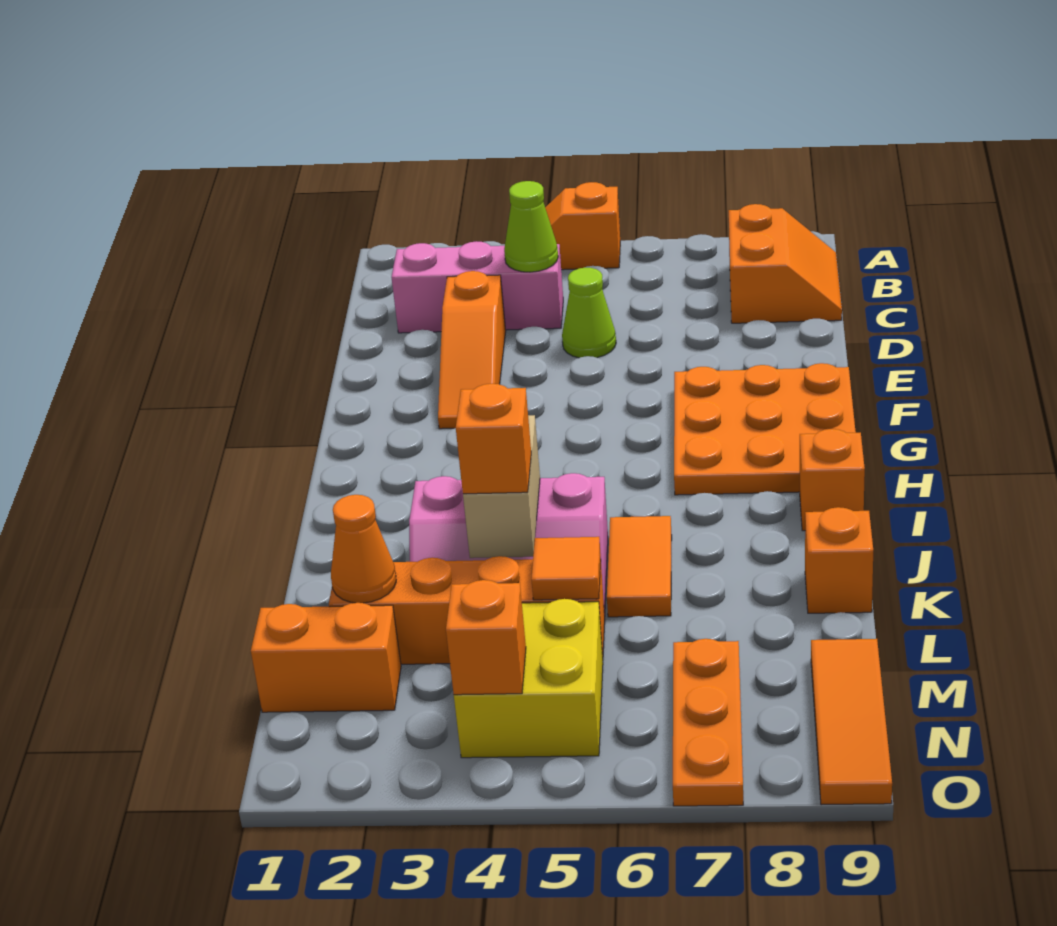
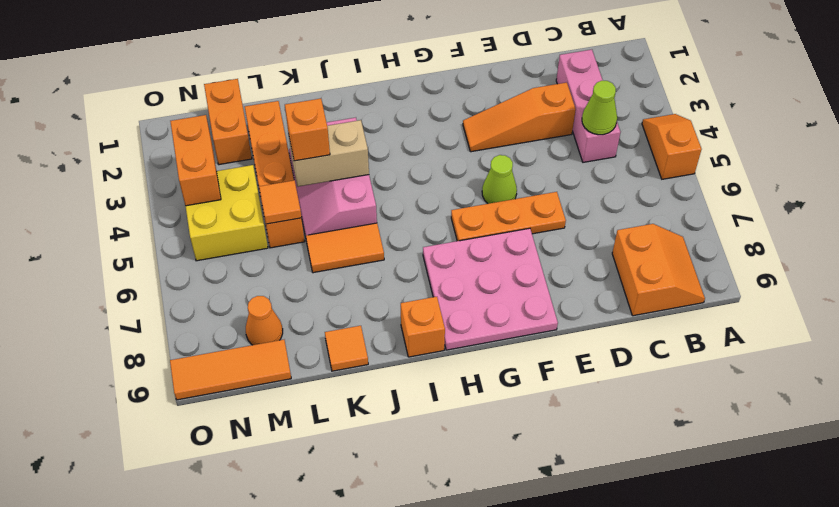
orange slope B8:C9 level 1 top 8 -> orange slope B8:C9 level 1 top C
lime cone D5 level 1 -> lime cone F5 level 1
orange plate F7:H9 level 1 -> pink plate F7:H9 level 1
orange brick K9 level 1 -> orange tile K9 level 1
orange cone L2 level 2 -> orange cone M8 level 1
orange plate M7:O7 level 1 -> orange plate E6:G6 level 1
orange brick N4 level 2 -> orange brick N3:N4 level 2

